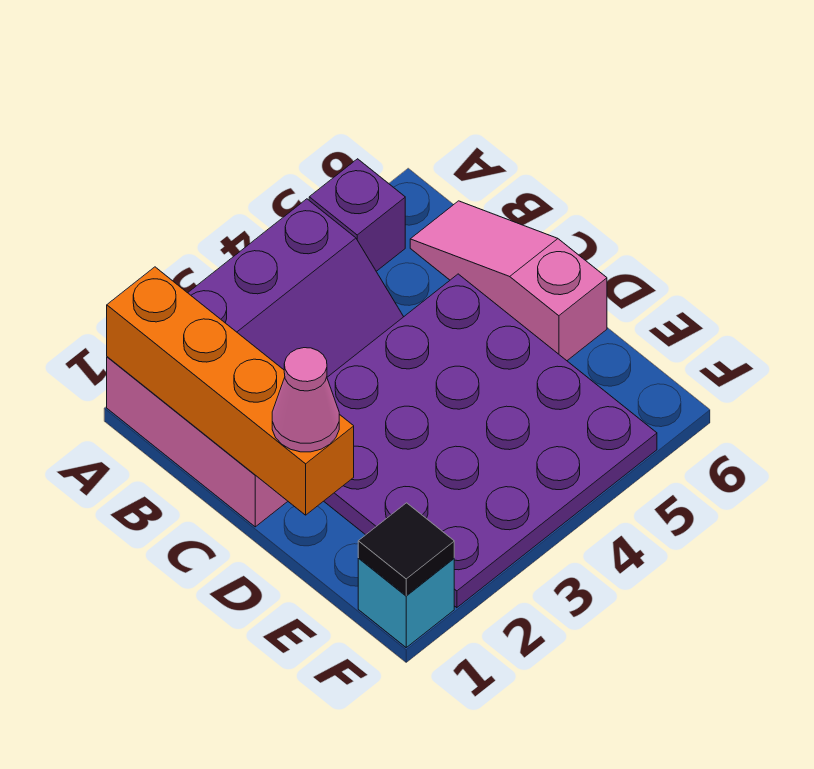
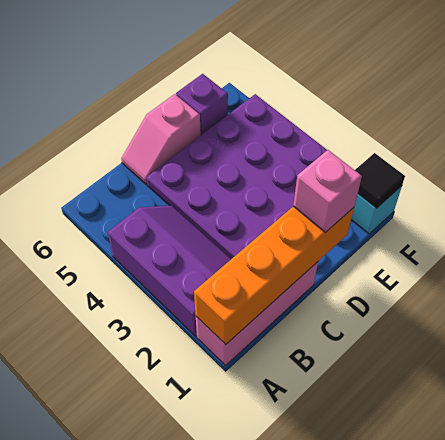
purple brick A5 level 1 -> purple brick E6 level 1
pink slope B6:D6 level 1 top D -> pink slope C6:D6 level 1 top D
pink cone D1 level 3 -> pink brick D1 level 3

